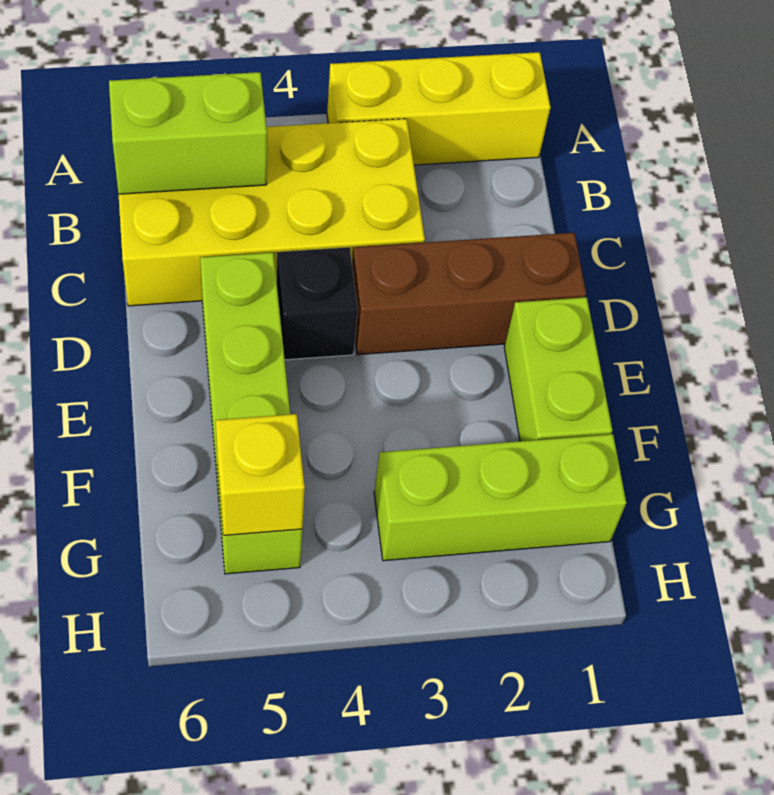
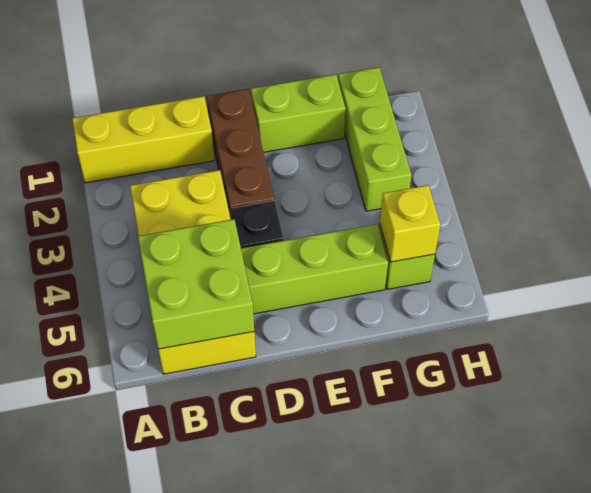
yellow brick A1:A3 level 1 -> yellow brick A1:C1 level 1
lime brick B5:B6 level 2 -> lime brick B5:C6 level 2

